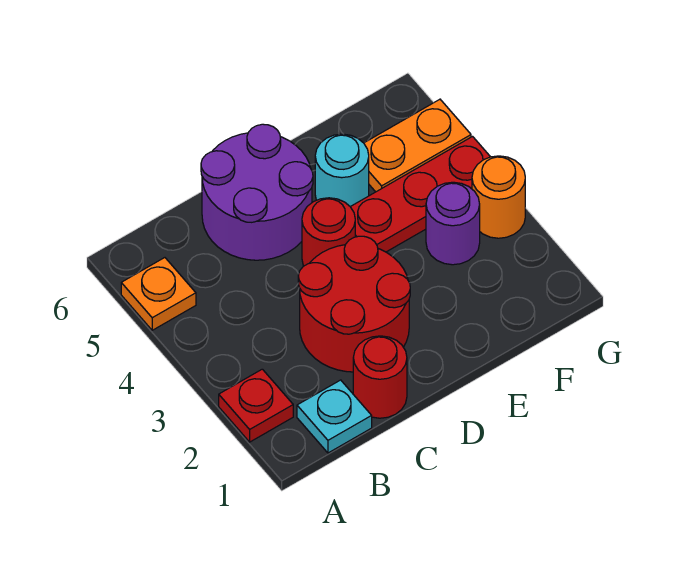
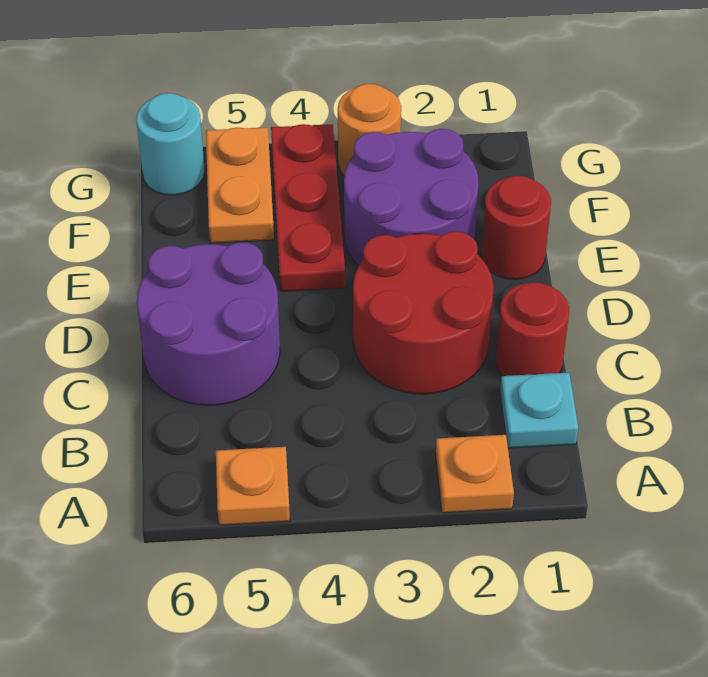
red plate A2 level 1 -> orange plate A2 level 1
red round brick D4 level 1 -> red round brick E1 level 1
cyan round brick E5 level 1 -> cyan round brick G6 level 1
purple round brick F3 level 1 -> purple round brick E2:F3 level 1

